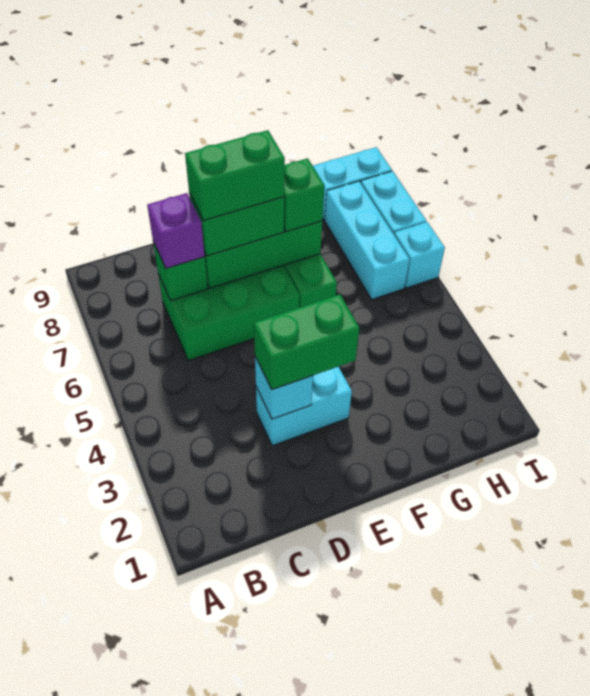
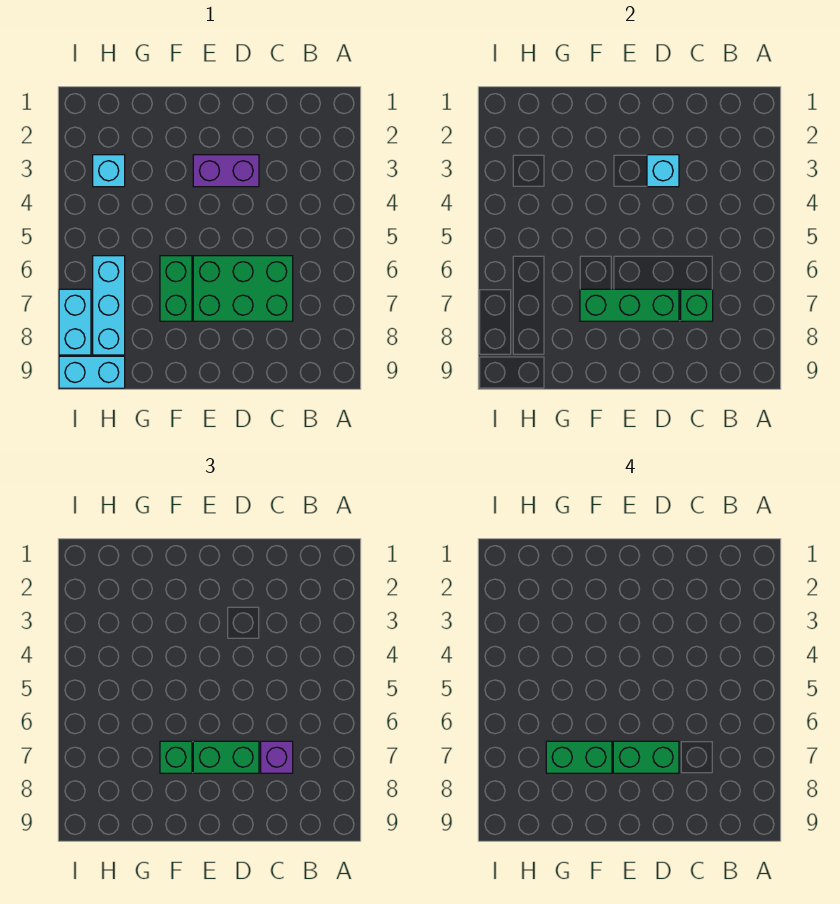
cyan brick D3:E3 level 1 -> purple brick D3:E3 level 1
green brick D3:E3 level 3 -> green brick F7:G7 level 4
cyan brick I6 level 1 -> cyan brick H3 level 1

